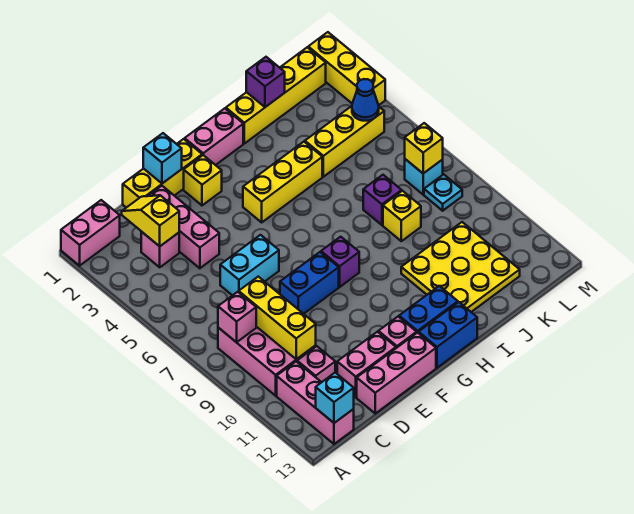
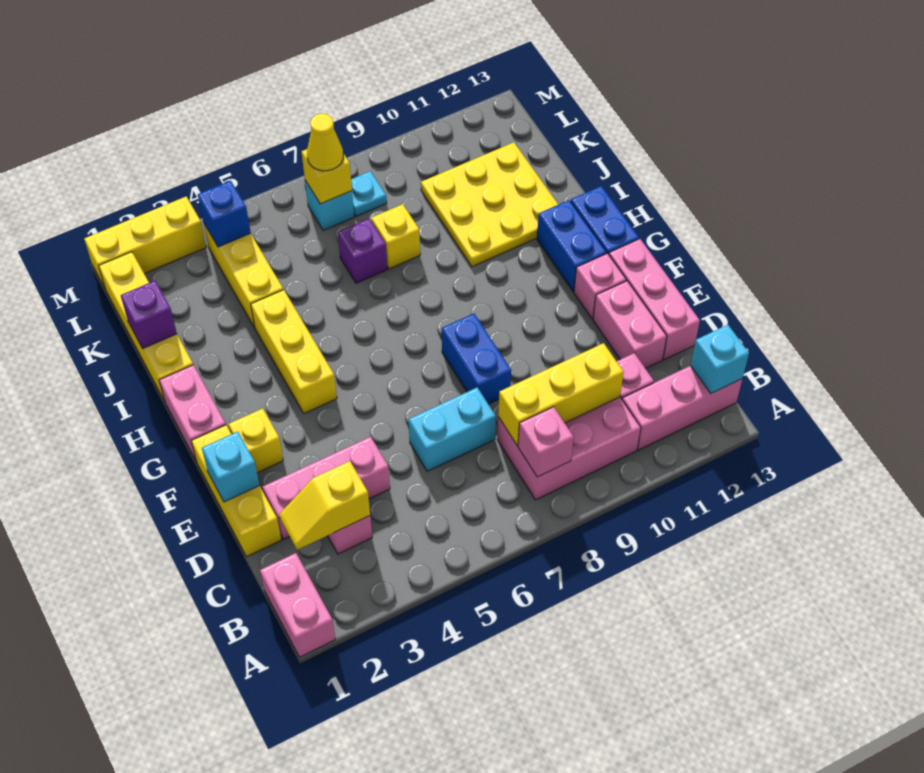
cyan brick D6:E6 level 1 -> cyan brick D6:D7 level 1
purple brick G8 level 1 -> none
blue cone L4 level 2 -> blue brick L4 level 2
none -> yellow cone L7 level 3

